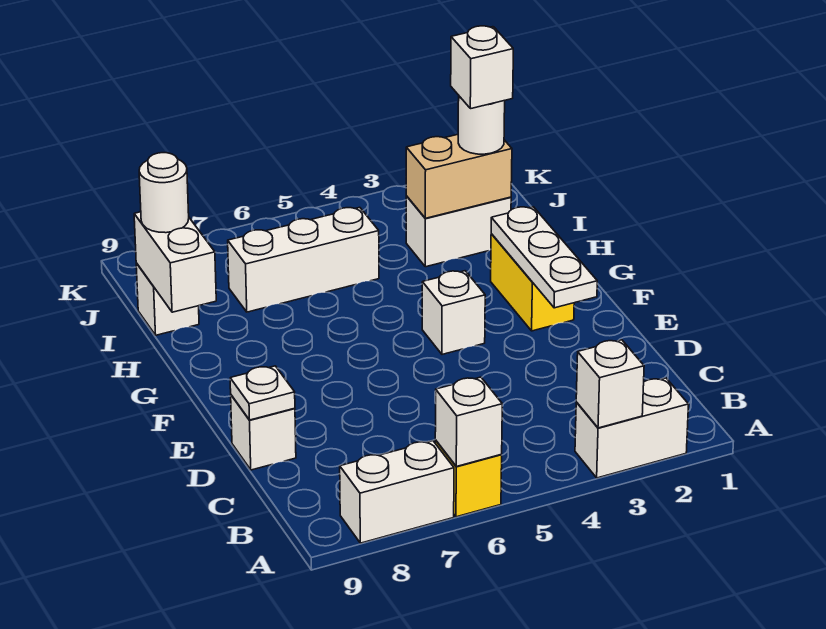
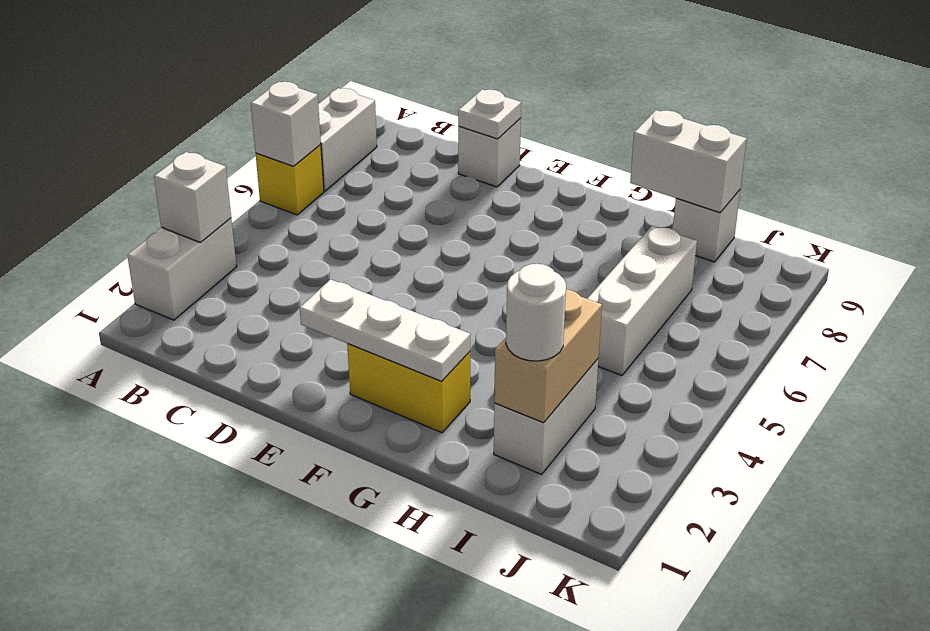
white brick F4 level 1 -> none
white brick I2 level 4 -> none
white round brick I9 level 3 -> none

